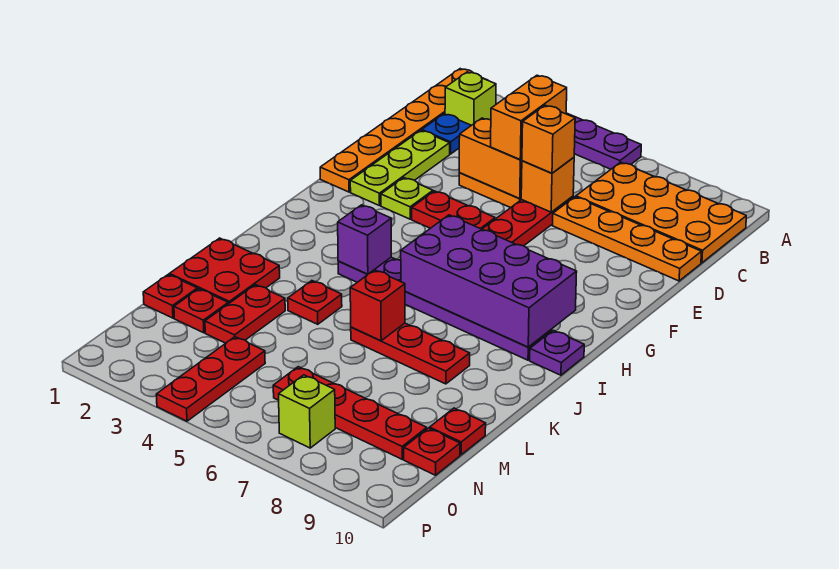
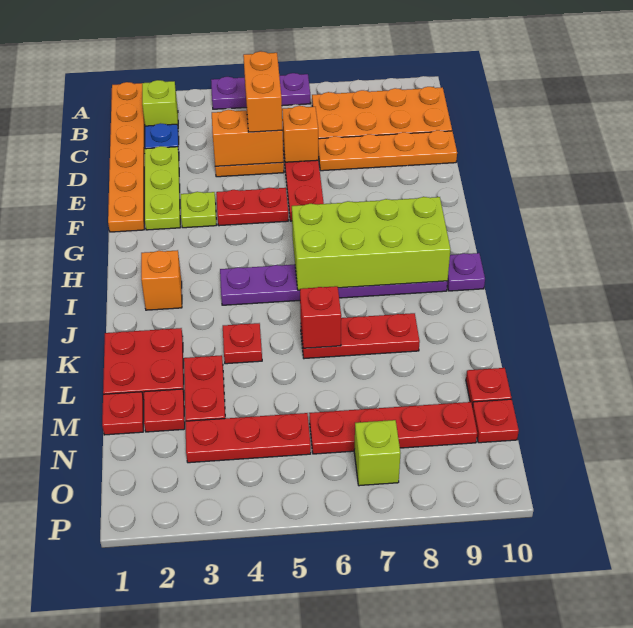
orange brick D6 level 3 -> orange brick I2 level 1
purple brick H6:I9 level 2 -> lime brick H6:I9 level 2
purple brick I4 level 2 -> none
red plate N4:P4 level 1 -> red plate N3:N5 level 1

